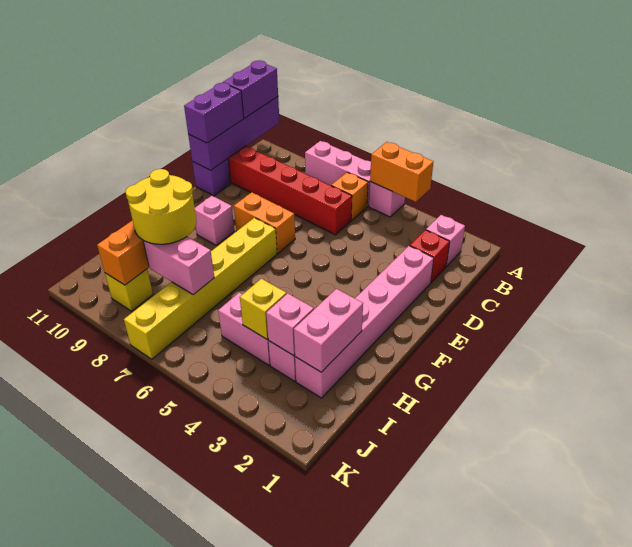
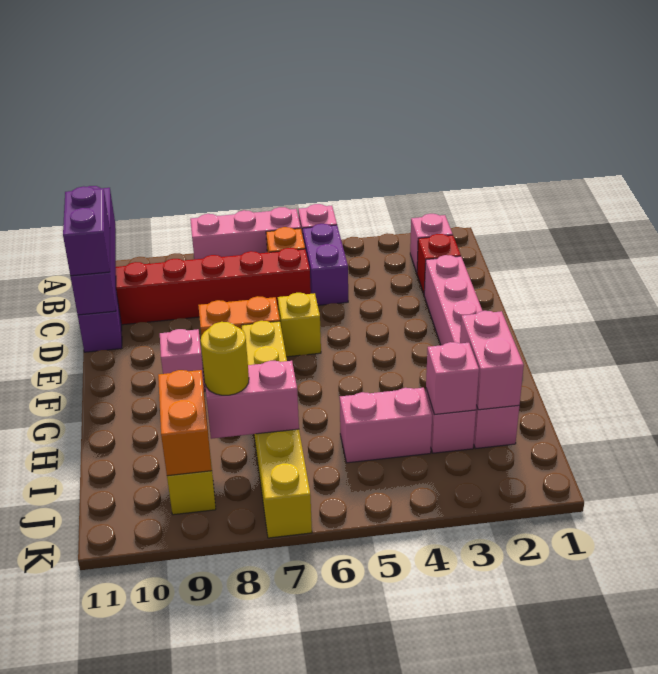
orange brick A4:A5 level 2 -> none
purple brick A11:B11 level 3 -> purple brick B5:C5 level 1
yellow round brick H8:I9 level 3 -> yellow round brick I8 level 3
yellow brick I4 level 2 -> yellow brick E6 level 1

